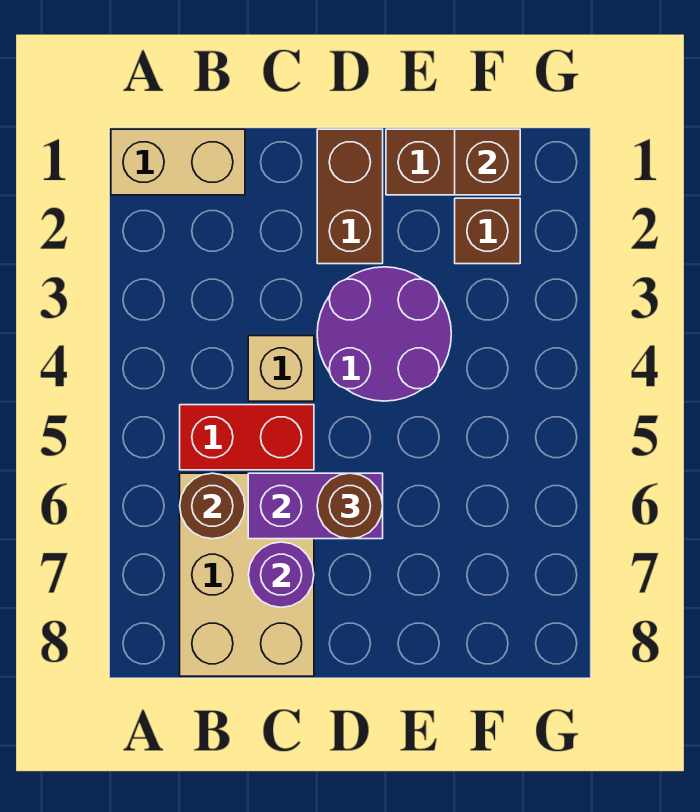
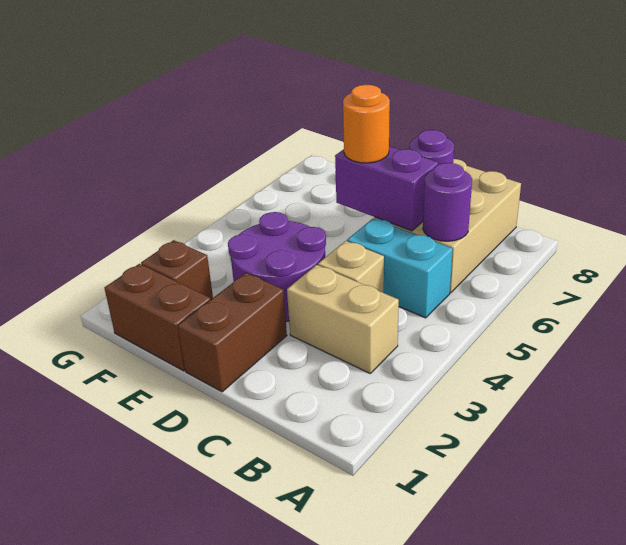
tan brick A1:B1 level 1 -> tan brick B3:C3 level 1
red brick B5:C5 level 1 -> cyan brick B5:C5 level 1
brown round brick B6 level 2 -> purple round brick B6 level 2
brown round brick D6 level 3 -> orange round brick D6 level 3
brown brick F1 level 2 -> none

